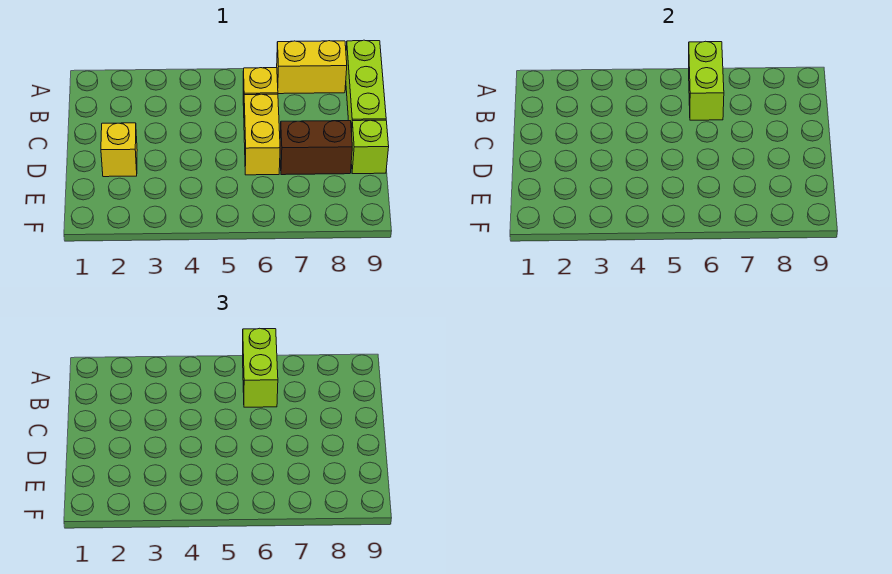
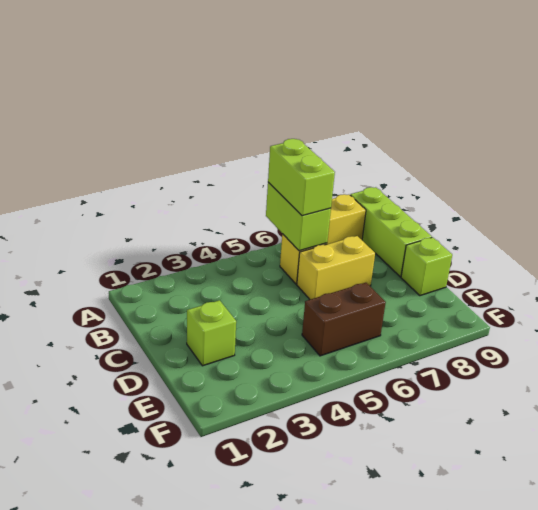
yellow brick C6:D6 level 1 -> yellow brick C6:C7 level 1
yellow brick D2 level 1 -> lime brick D2 level 1
brown brick D7:D8 level 1 -> brown brick E5:E6 level 1

